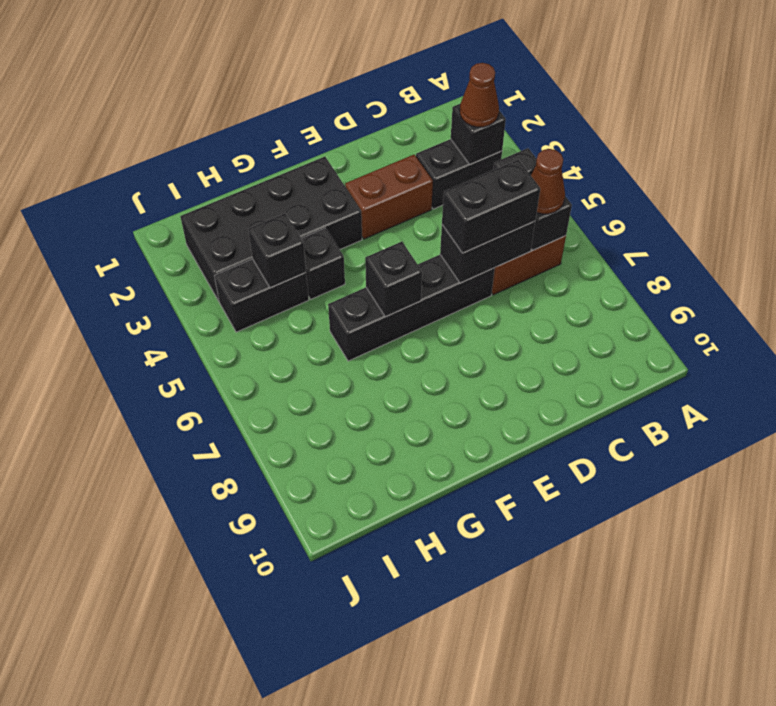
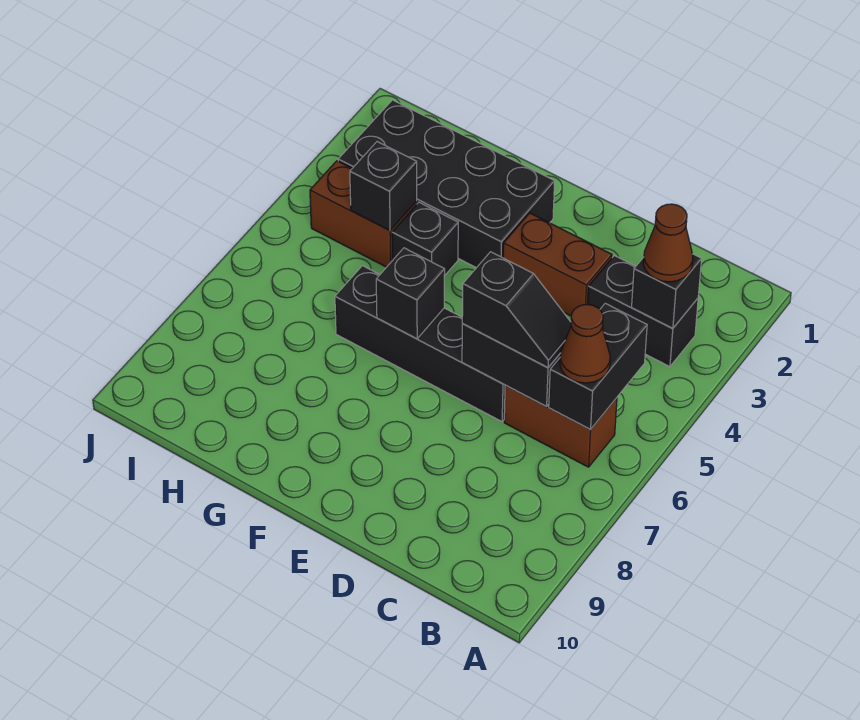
black brick C6:D6 level 3 -> black slope C6:D6 level 3 top D
black brick H4:I4 level 1 -> brown brick H4:I4 level 1

